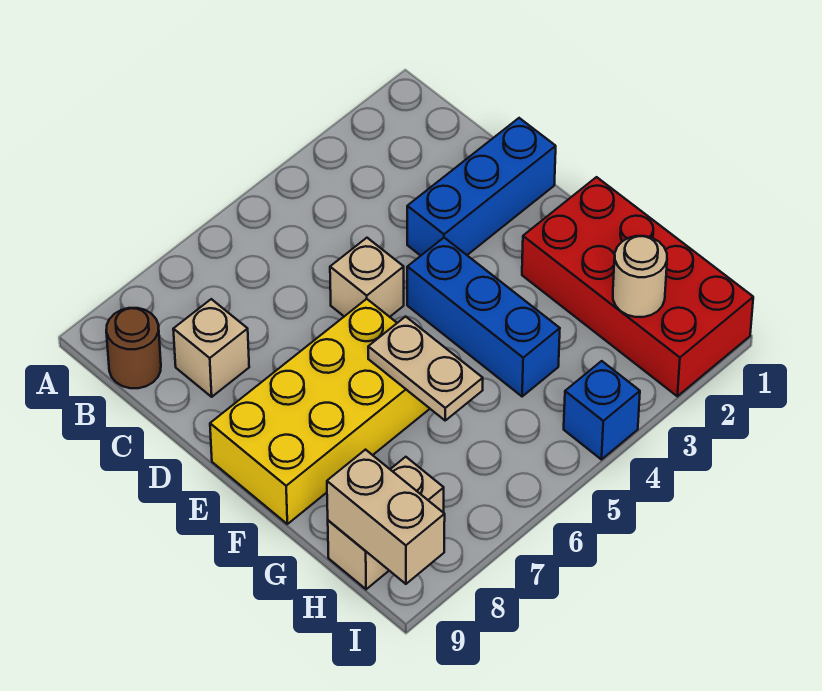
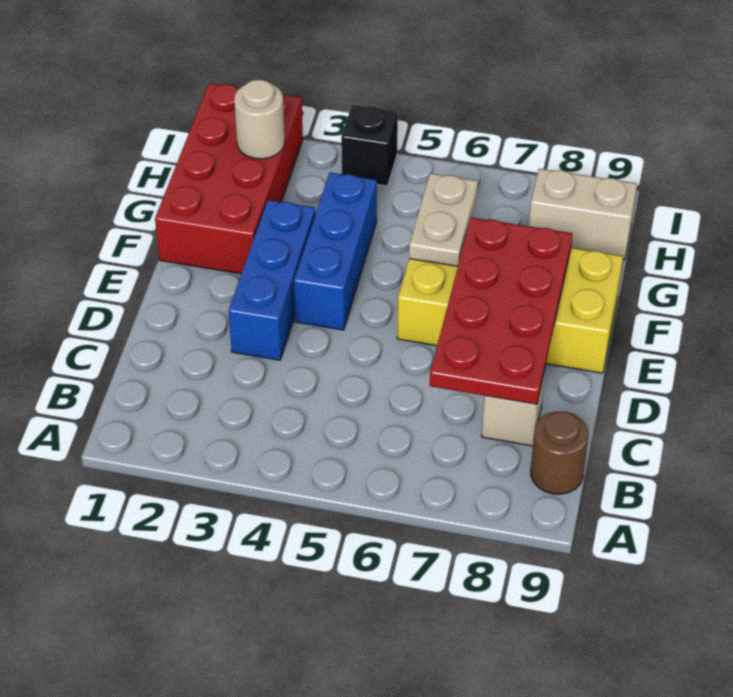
none -> red plate C7:F8 level 2
blue brick D1:D3 level 1 -> blue brick D3:F3 level 1
tan brick D5 level 1 -> none
tan brick H9:I9 level 2 -> none
blue brick I4 level 1 -> black brick I4 level 1

